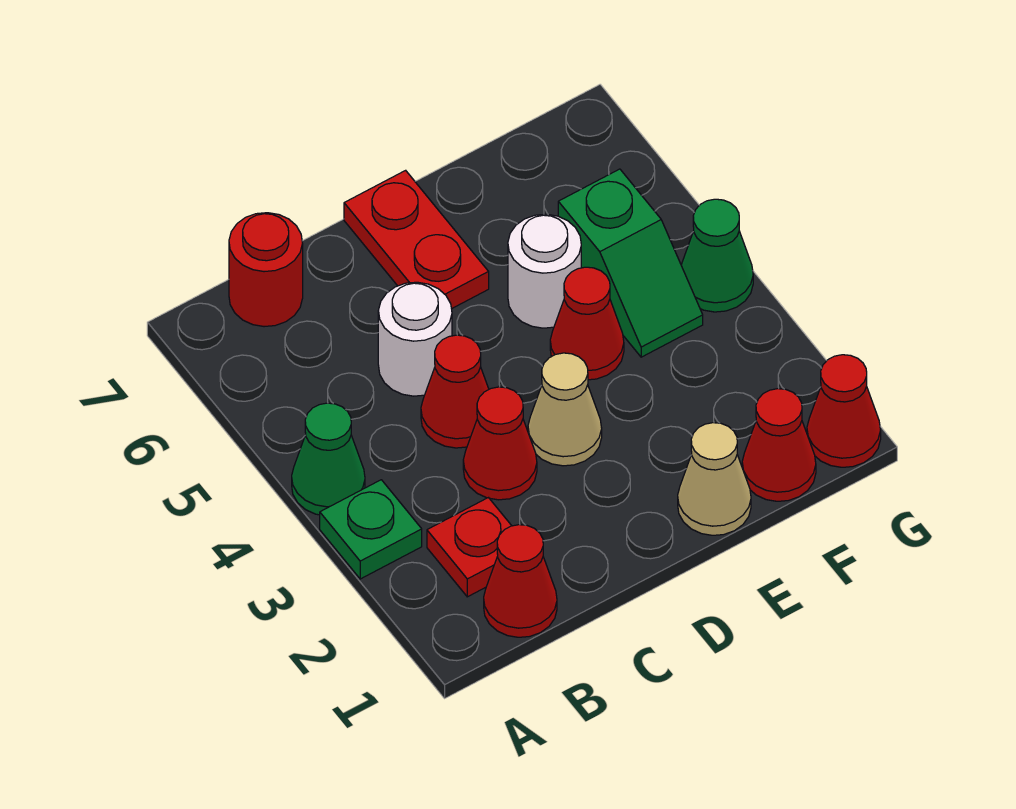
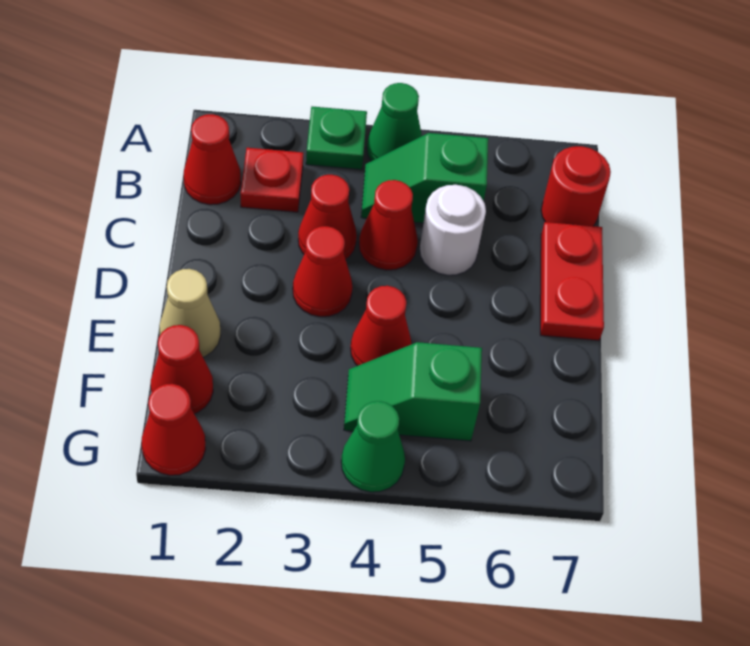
none -> green slope B4:B5 level 1 top 5
tan cone D3 level 1 -> red cone D3 level 1
red plate D6:D7 level 1 -> red plate C7:D7 level 1
white round brick E5 level 1 -> none

